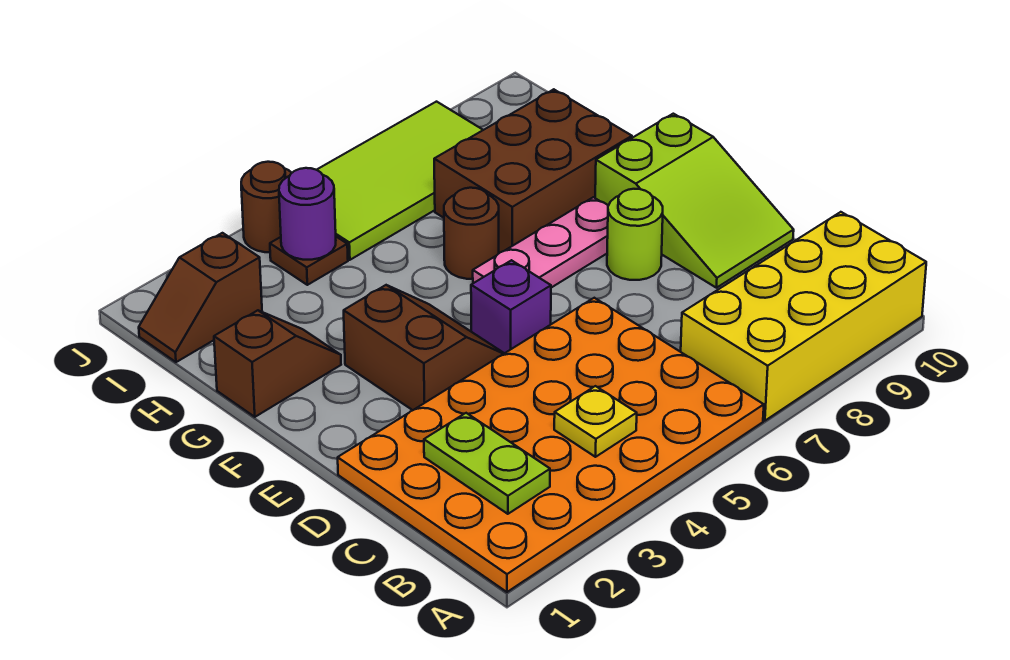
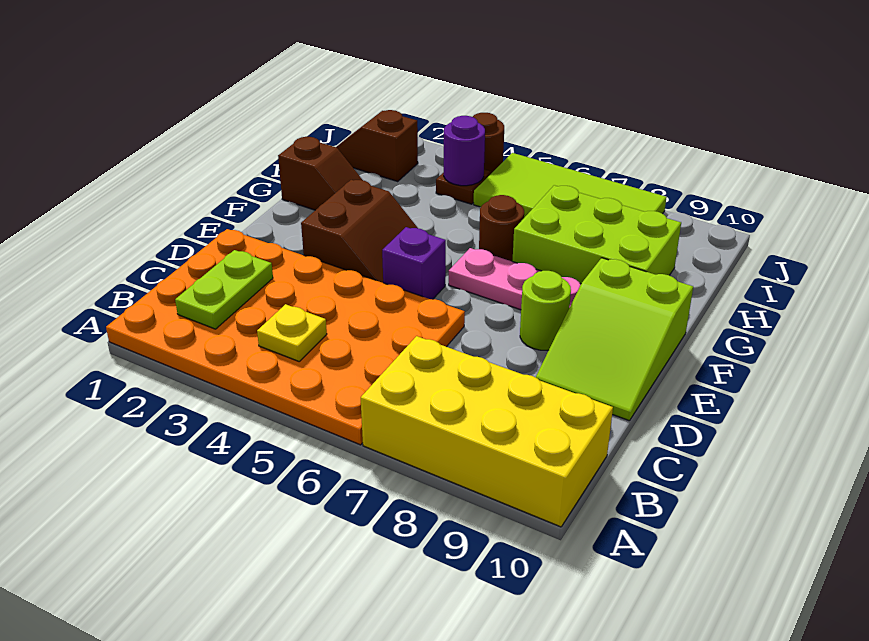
brown brick G7:H9 level 1 -> lime brick G7:H9 level 1

